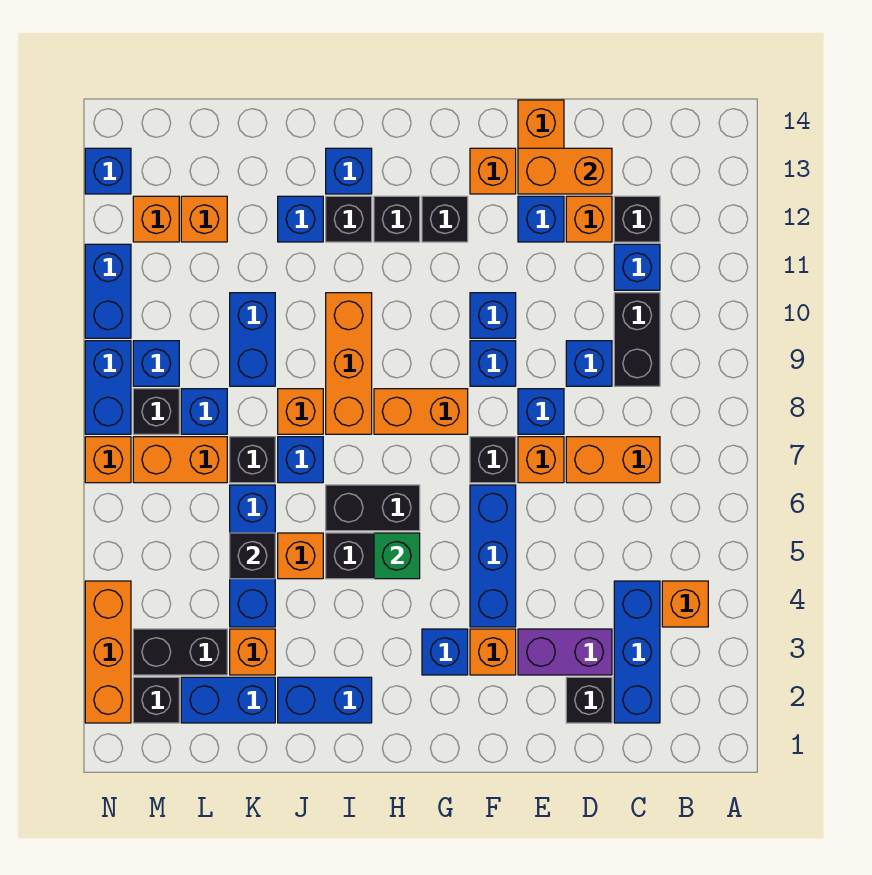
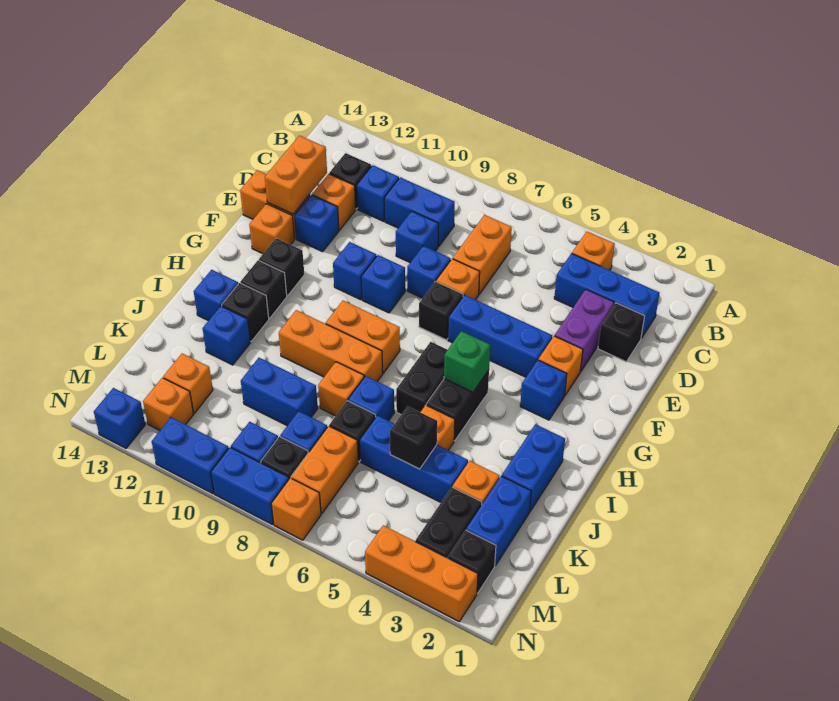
black brick C9:C10 level 1 -> blue brick C9:C10 level 1
orange brick G8:H8 level 1 -> orange brick H8:H9 level 1

